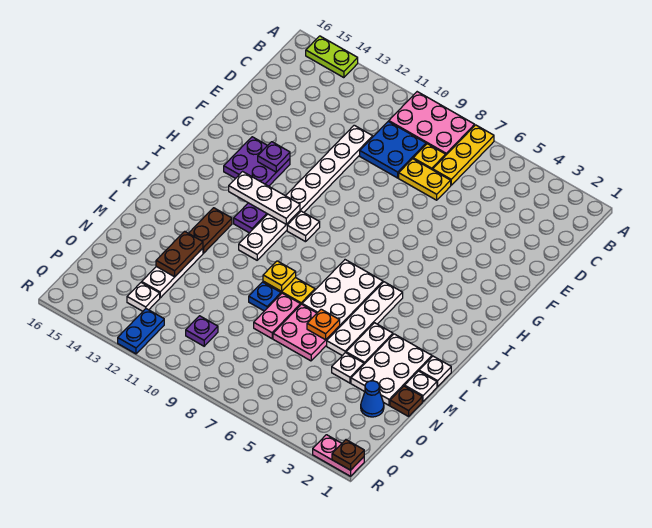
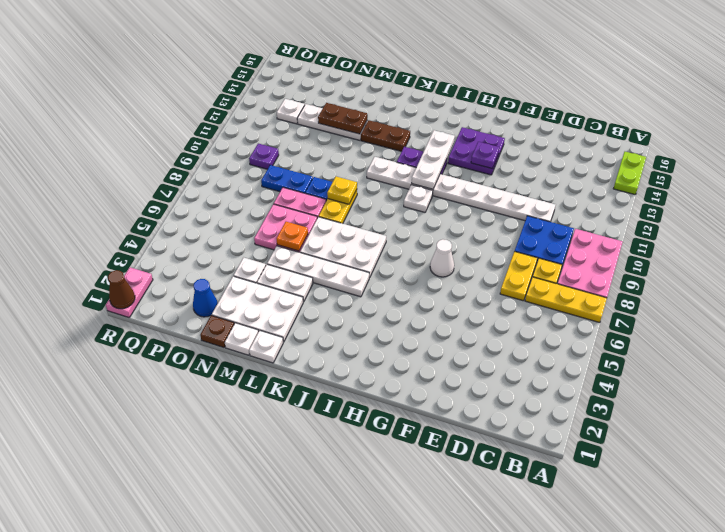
none -> white cone G7 level 1
blue plate Q12:R12 level 1 -> blue plate N9:O9 level 1
brown plate R1 level 2 -> brown cone R1 level 2

